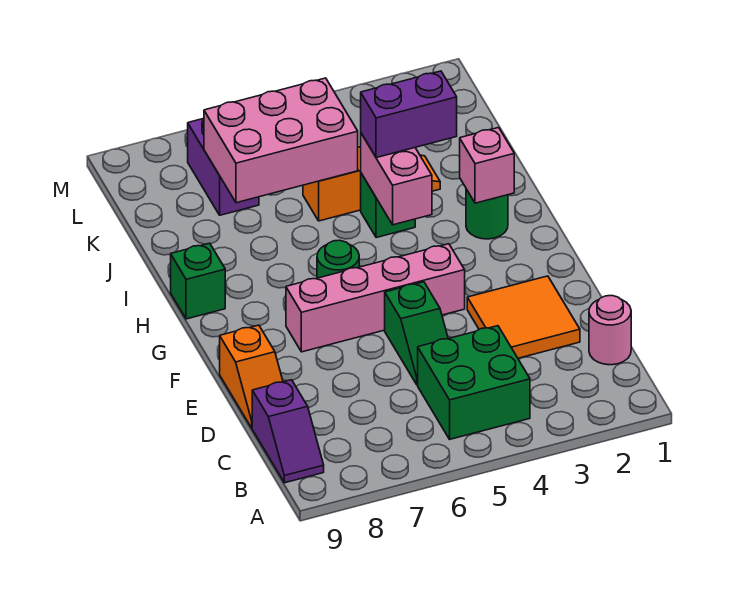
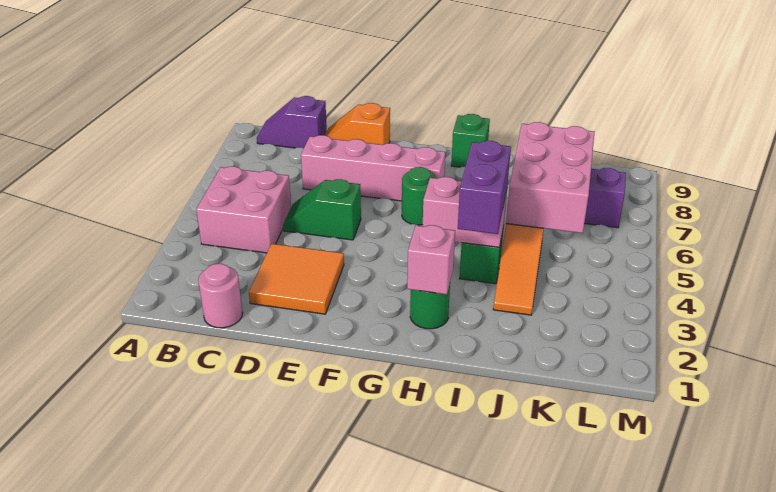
green brick B4:C5 level 1 -> pink brick B4:C5 level 1
pink brick F4:F7 level 1 -> pink brick D7:G7 level 1

